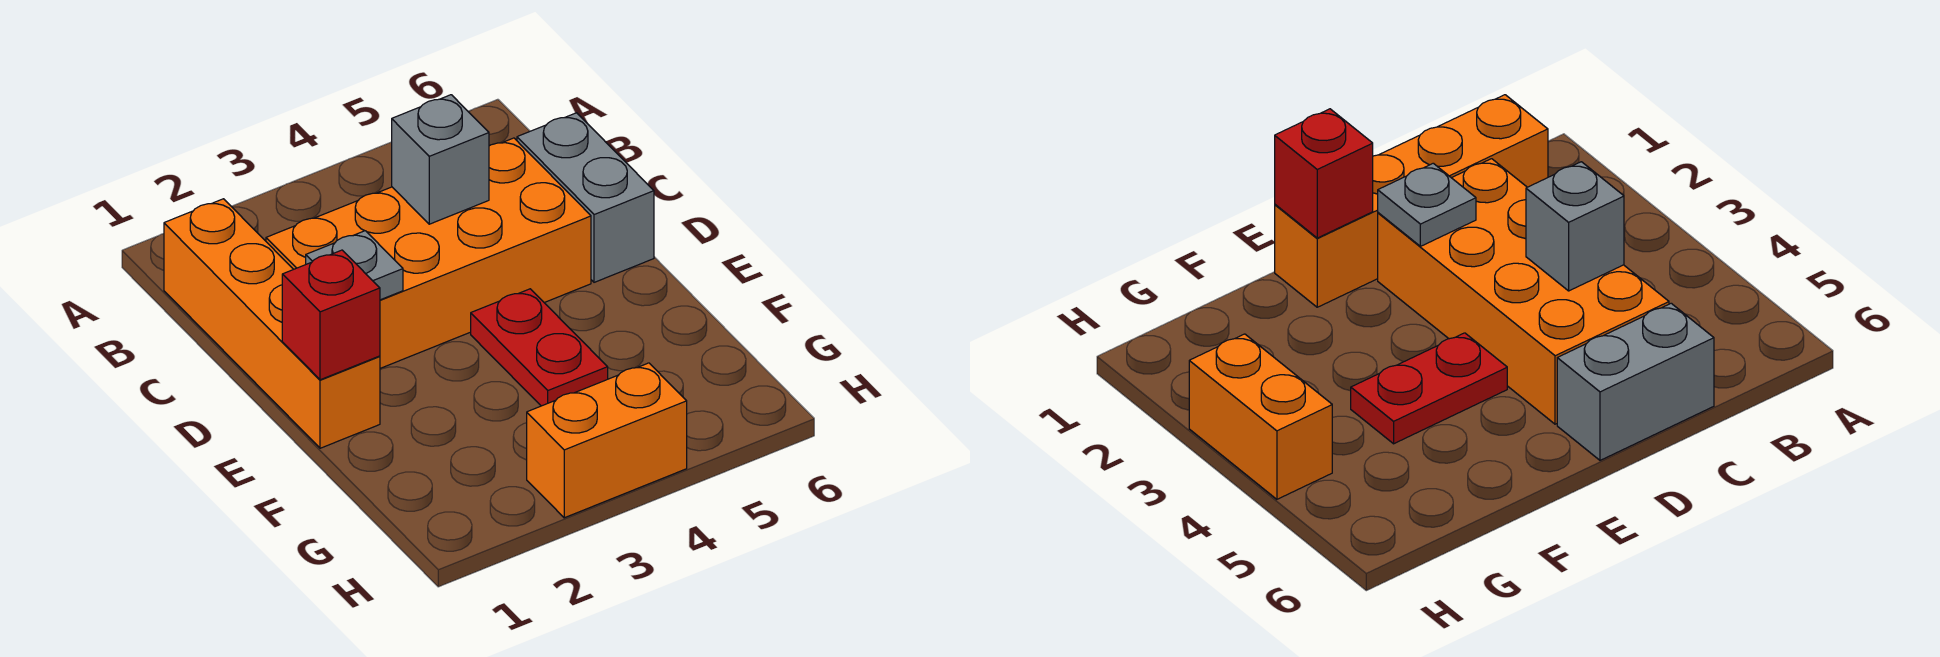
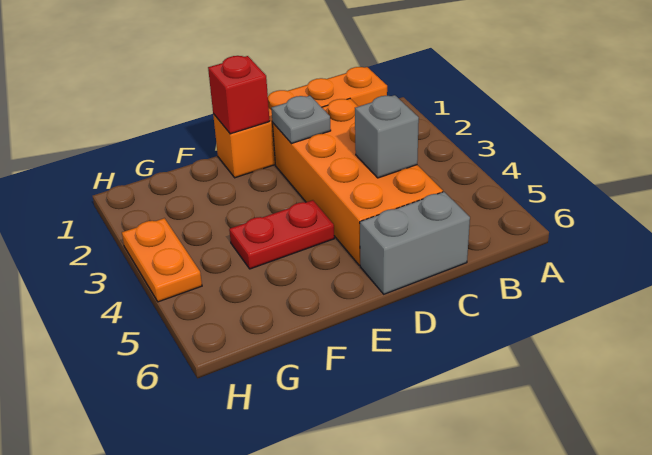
orange brick H3:H4 level 1 -> orange plate H3:H4 level 1

